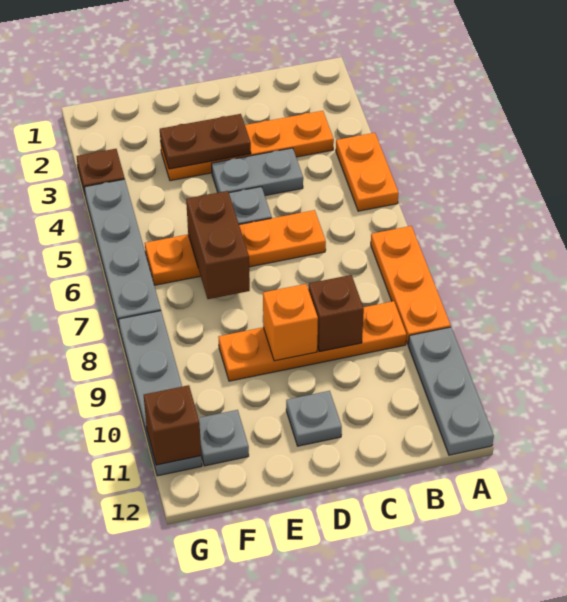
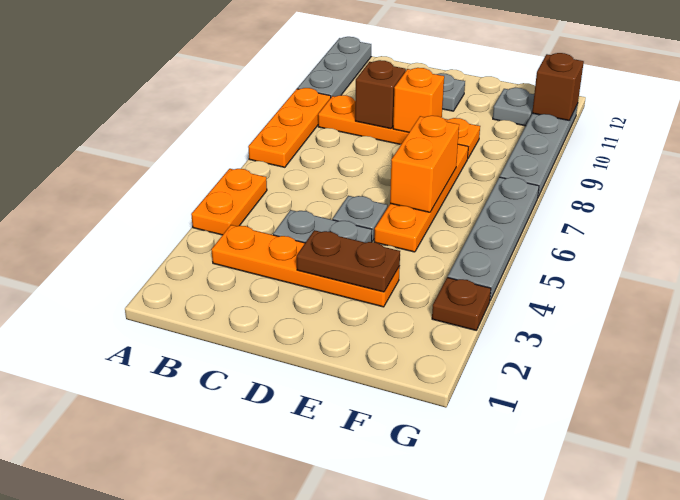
orange plate C6:F6 level 1 -> orange plate E5:E8 level 1
brown brick E6:E7 level 2 -> orange brick E6:E7 level 2

